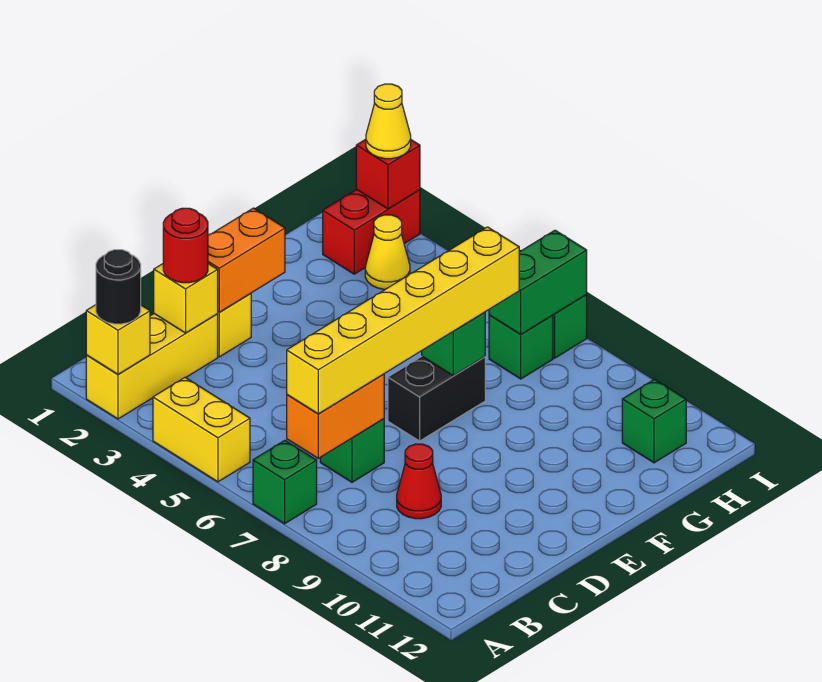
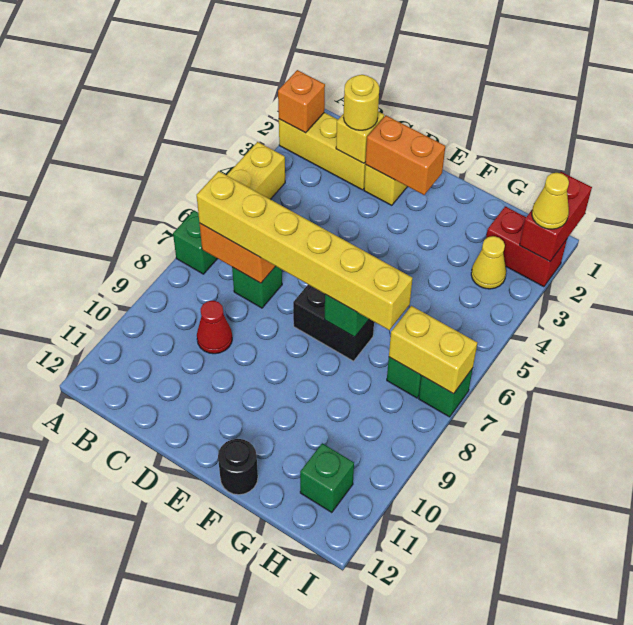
yellow brick A2 level 2 -> orange brick A2 level 2
black round brick A2 level 3 -> black round brick F12 level 1
red round brick C2 level 3 -> yellow round brick C2 level 3
green brick H7:I7 level 2 -> yellow brick H7:I7 level 2
red brick I2 level 2 -> red brick I1:I2 level 2

